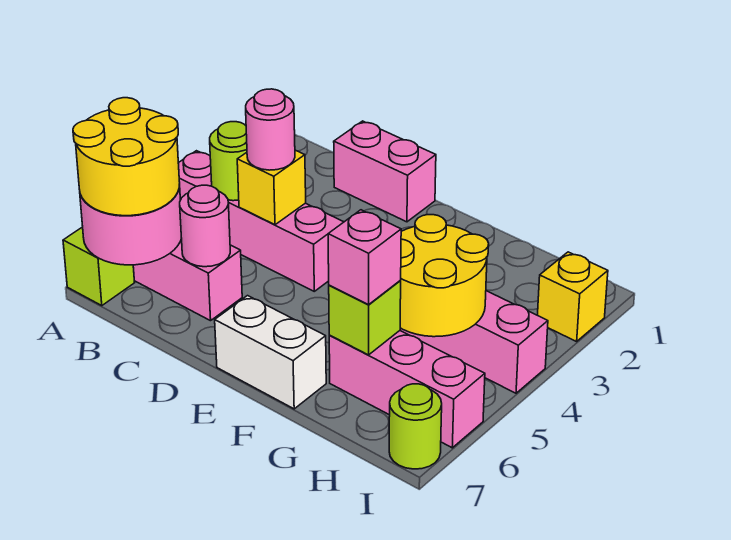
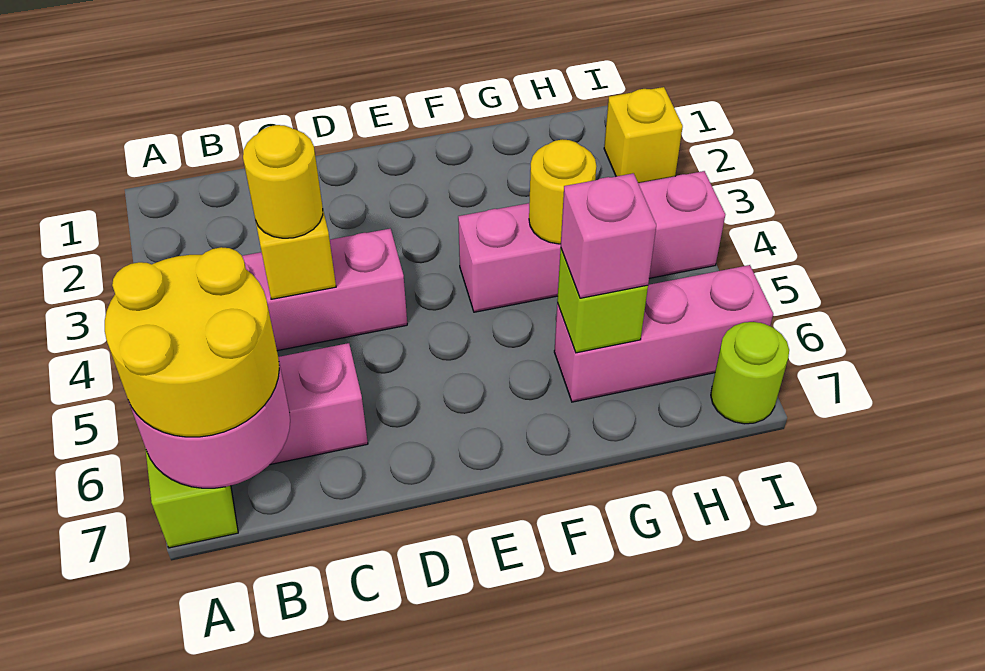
lime round brick B4 level 2 -> none
pink brick C1:D1 level 1 -> none
pink round brick C4 level 3 -> yellow round brick C4 level 3
pink round brick C6 level 2 -> none
white brick E7:F7 level 1 -> none
yellow round brick G4:H5 level 2 -> yellow round brick G4 level 2

